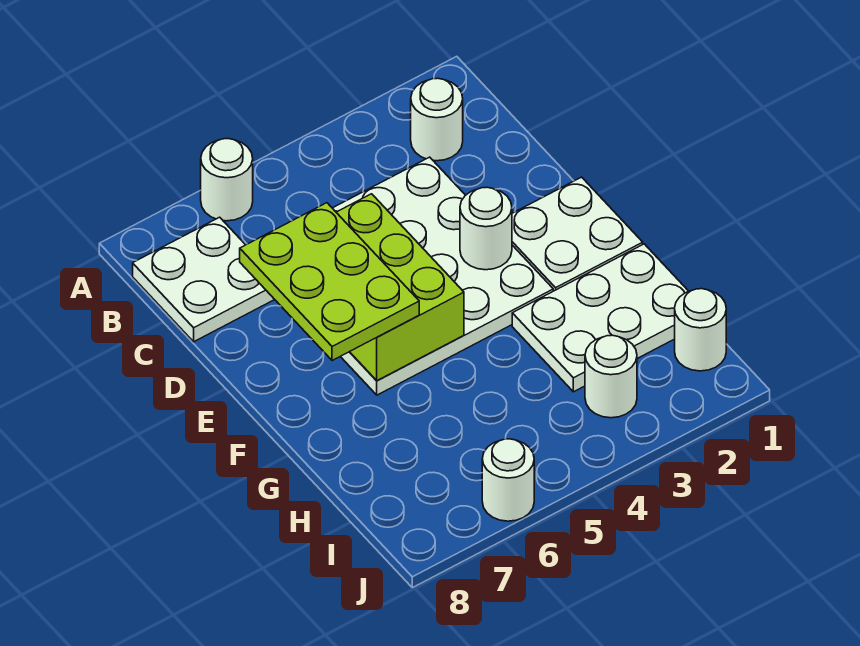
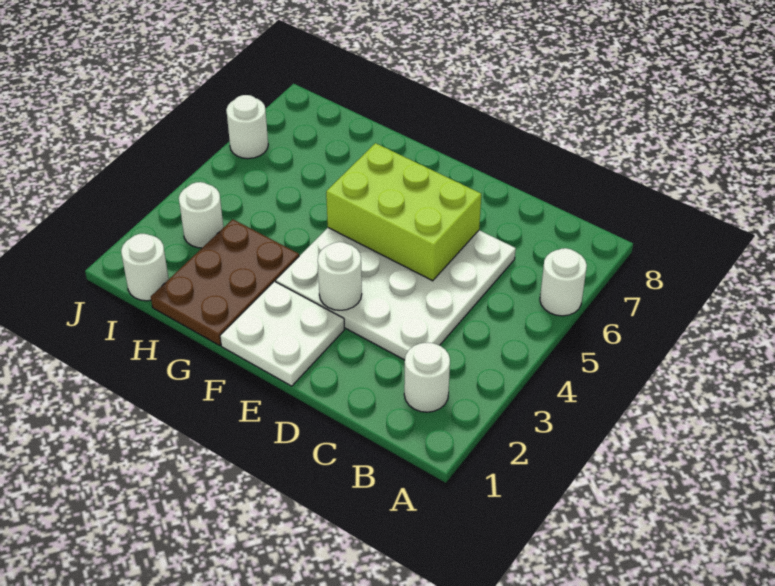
white plate B7:C8 level 1 -> none
lime plate D6:F7 level 3 -> none
white plate G1:H3 level 1 -> brown plate G1:H3 level 1

